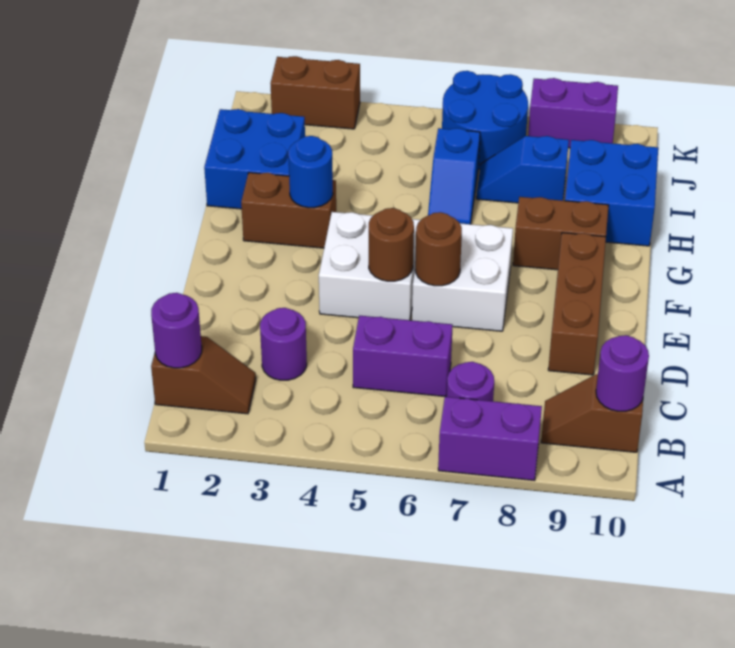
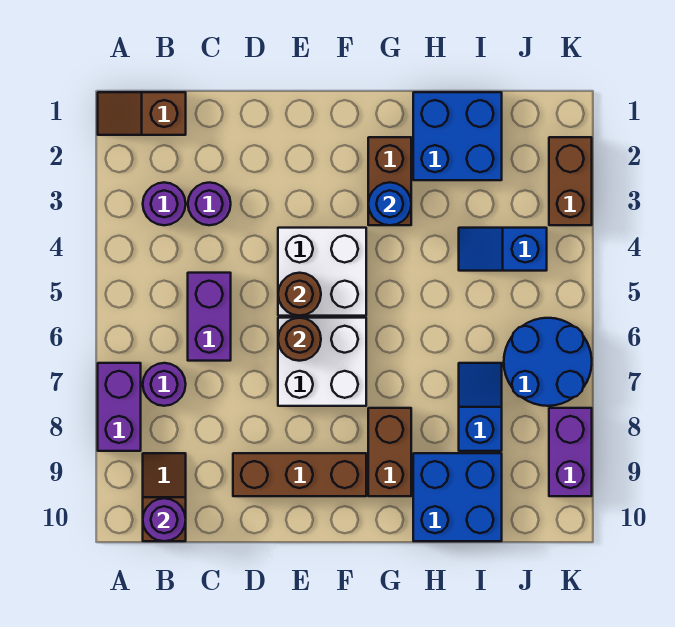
brown slope B1:B2 level 1 top 1 -> brown slope A1:B1 level 1 top B
purple round brick B1 level 2 -> purple round brick B3 level 1
blue slope H6:I6 level 1 top I -> blue slope I4:J4 level 1 top J

